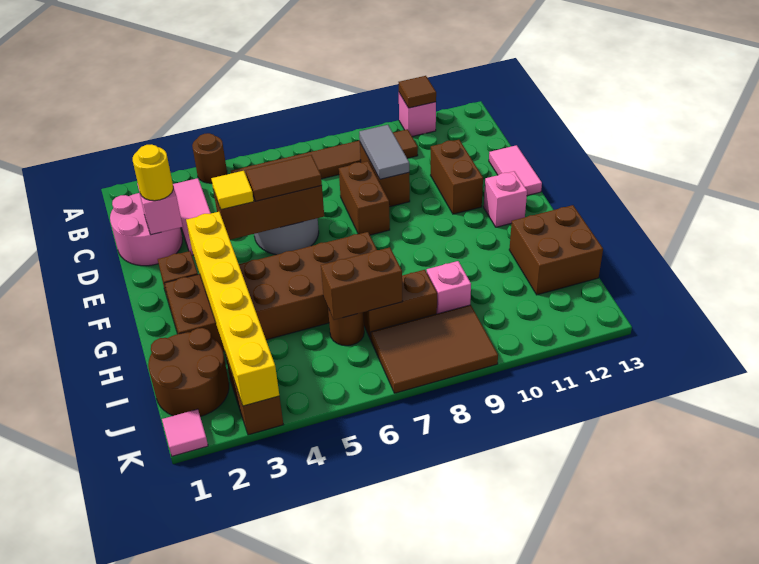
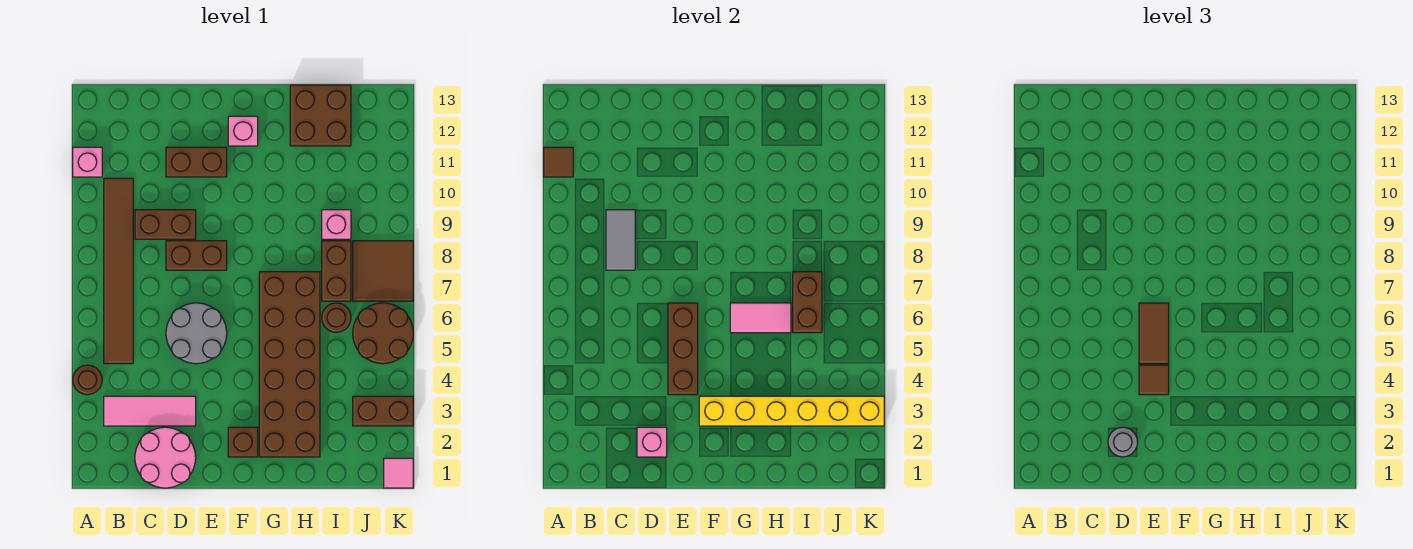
grey tile C9:D9 level 2 -> grey tile C8:C9 level 2
yellow round brick D2 level 3 -> grey round brick D2 level 3
pink tile D13:E13 level 1 -> pink tile G6:H6 level 2
yellow tile E4 level 3 -> brown tile E4 level 3
brown round brick I1:J2 level 1 -> brown round brick J5:K6 level 1
brown tile J7:K9 level 1 -> brown tile J7:K8 level 1

